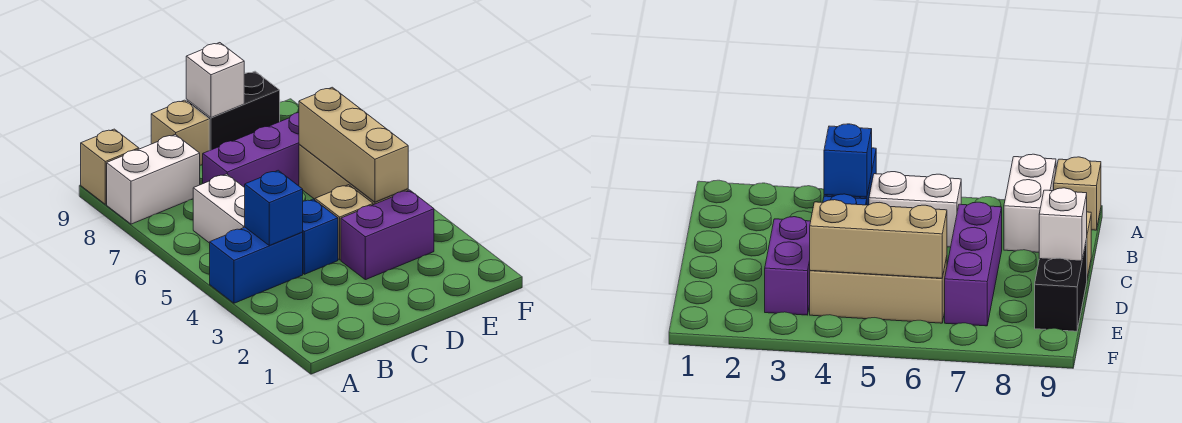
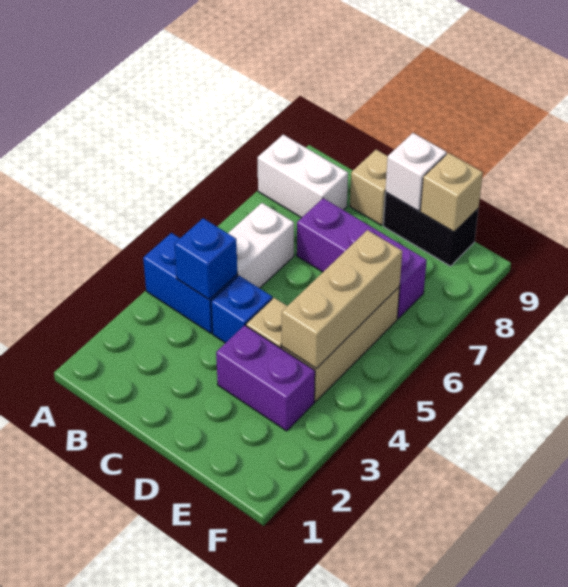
tan brick A9 level 1 -> tan brick E9 level 2

